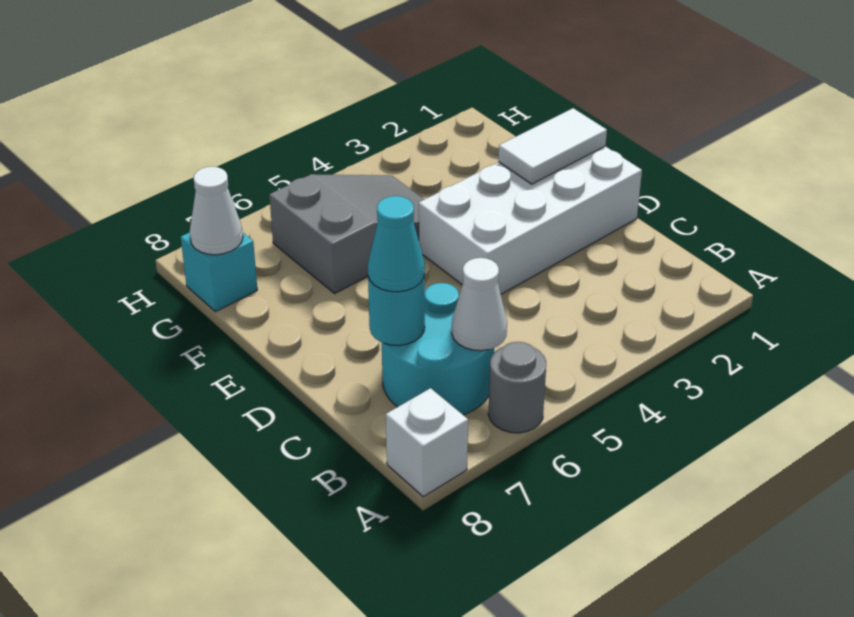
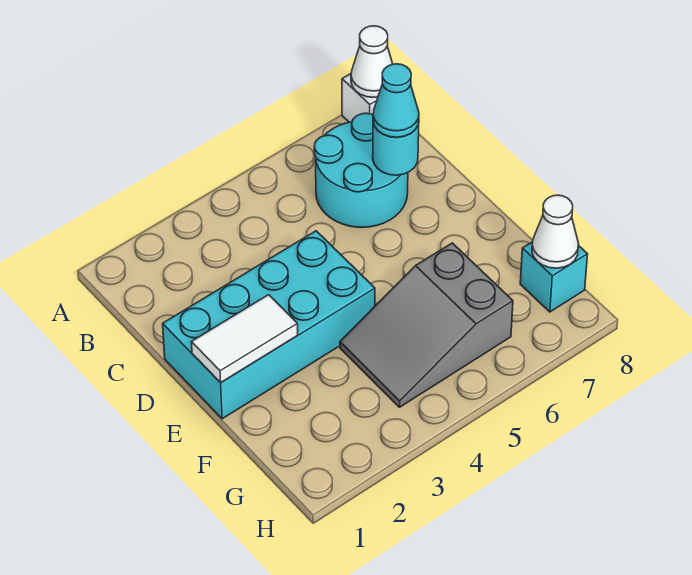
grey round brick A6 level 1 -> none
white cone B6 level 2 -> white cone A8 level 2
white brick D1:E4 level 1 -> cyan brick D1:E4 level 1

